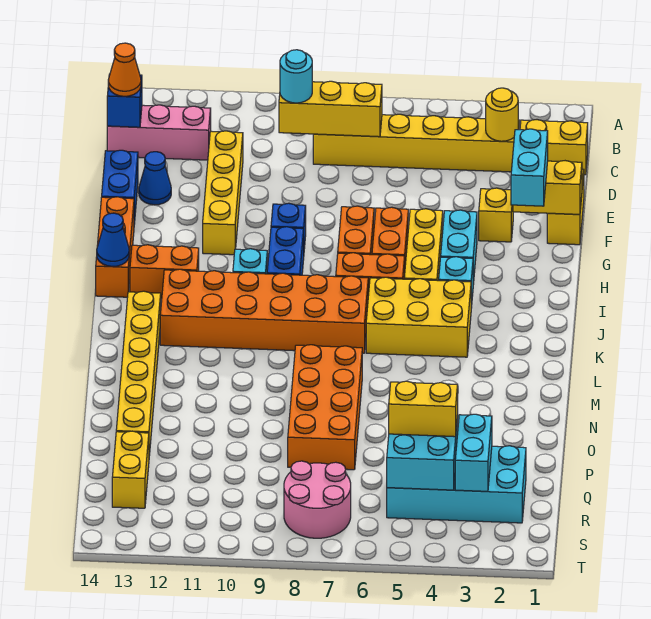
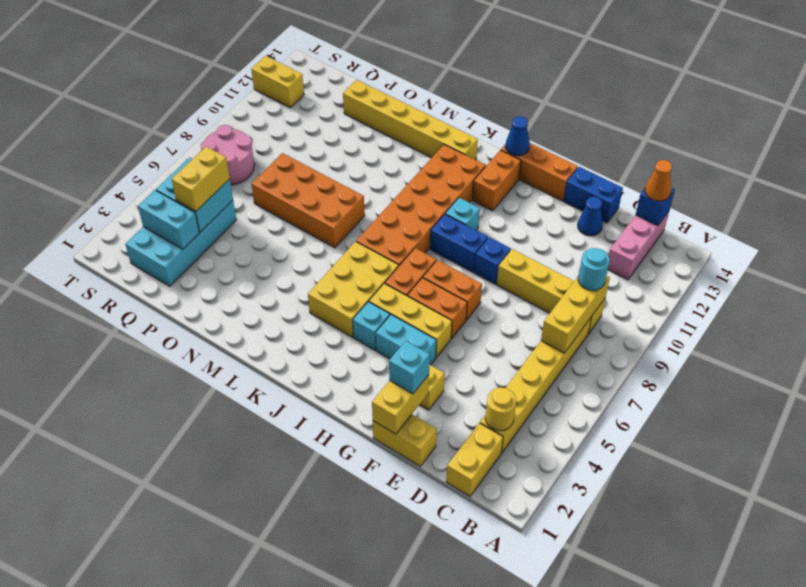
yellow brick D11:G11 level 1 -> yellow brick C9:F9 level 1
cyan brick F2:G2 level 3 -> cyan brick F2 level 3
yellow brick Q13:R13 level 1 -> yellow brick S12:T12 level 1

